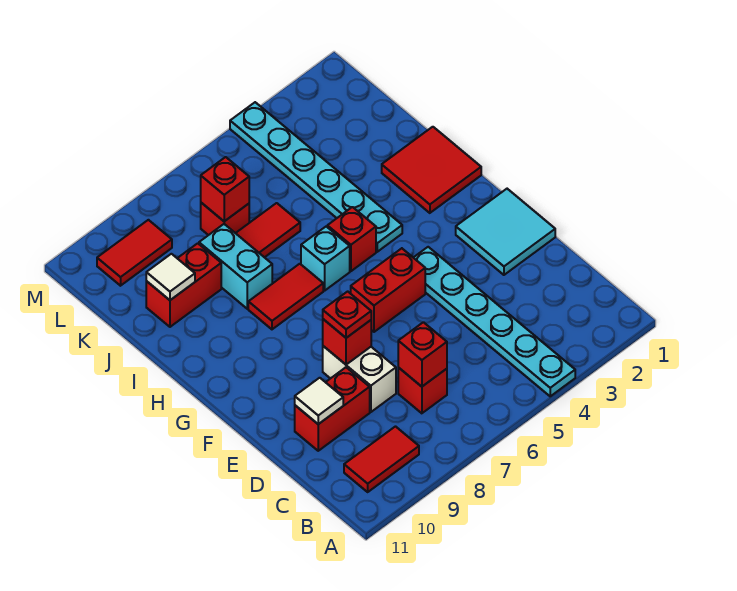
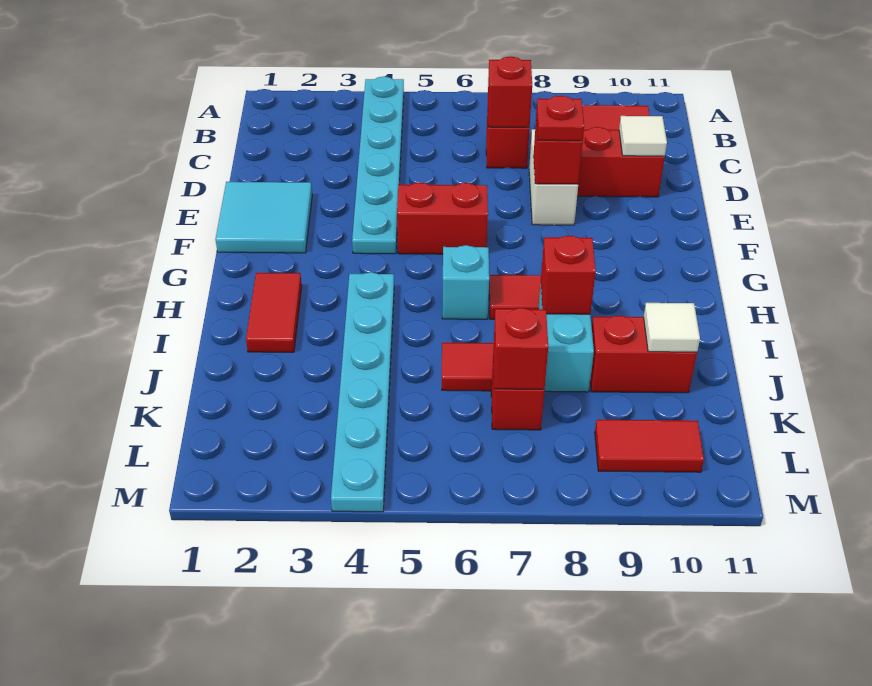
red tile H1:I2 level 1 -> red tile H2:I2 level 1
red brick H5 level 1 -> red brick I8 level 2

